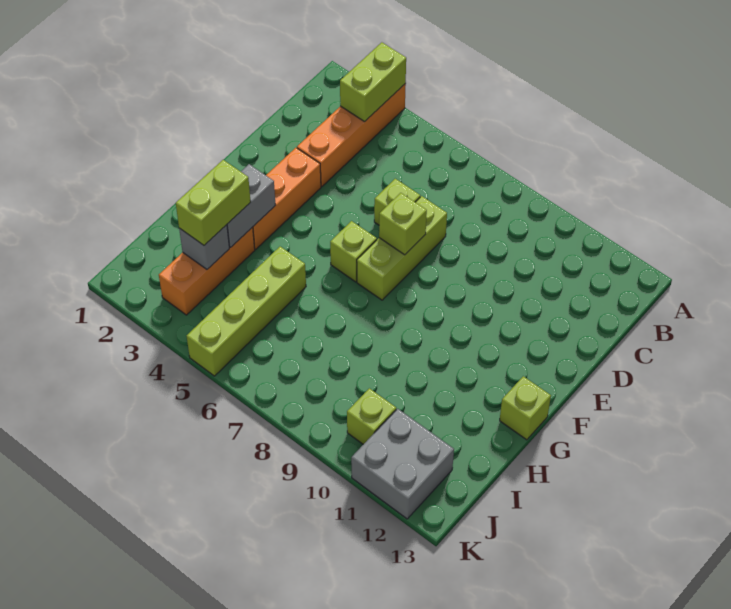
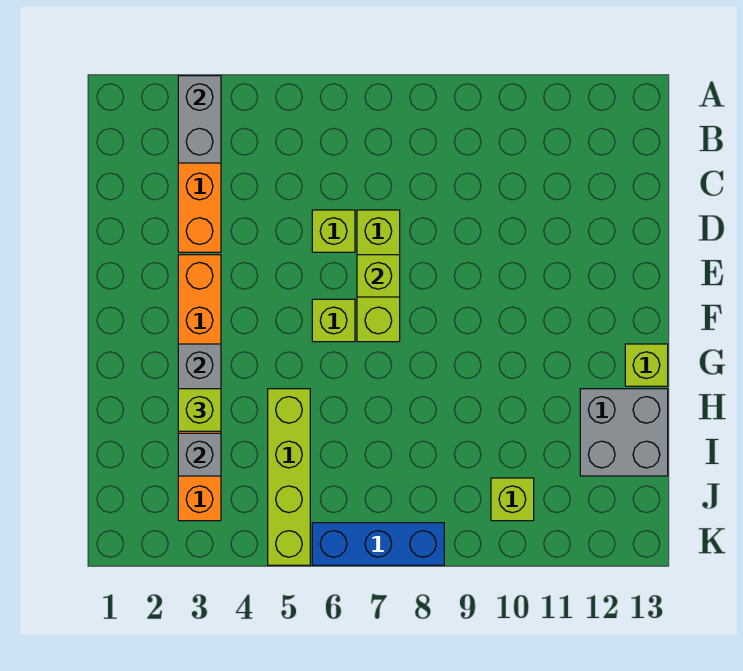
lime brick A3:B3 level 2 -> grey brick A3:B3 level 2
lime brick H3:I3 level 3 -> lime brick H3 level 3
grey brick J11:K12 level 1 -> grey brick H12:I13 level 1
none -> blue brick K6:K8 level 1

